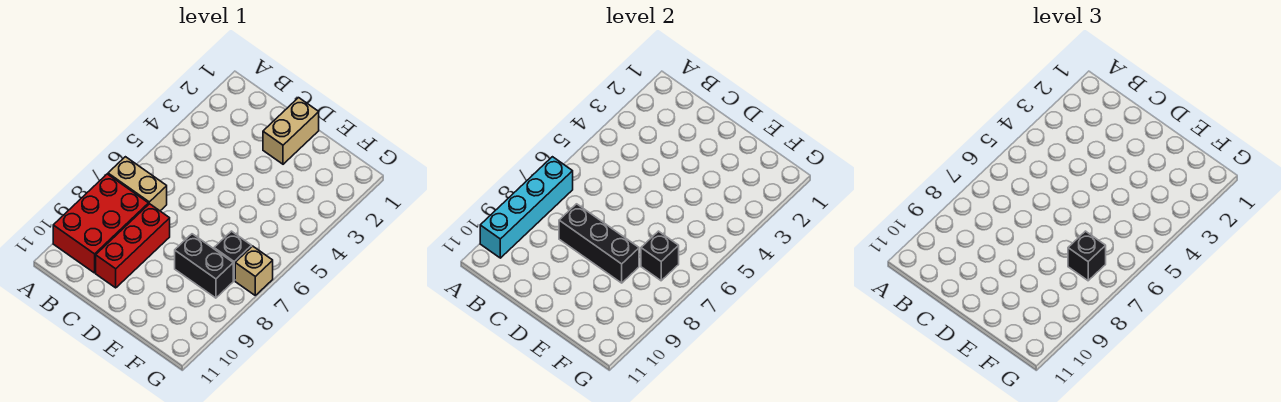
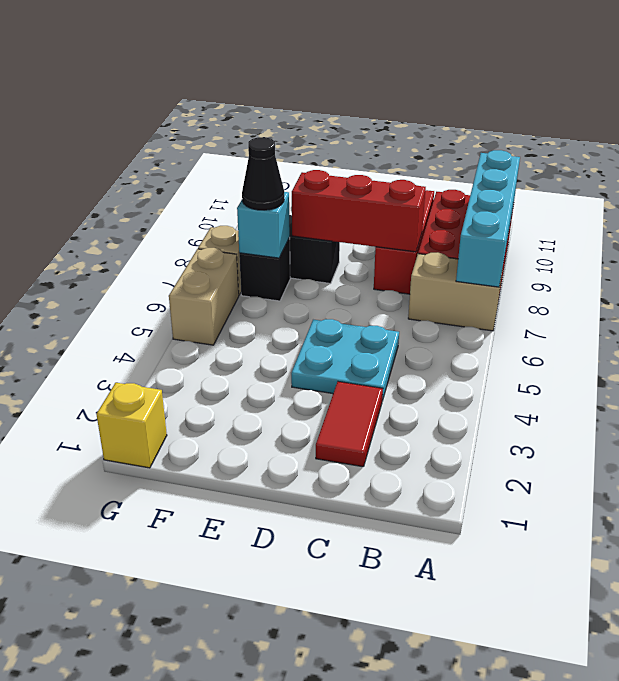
none -> red tile C2:C3 level 1
none -> cyan plate C4:D5 level 1
black brick C8:E8 level 2 -> red brick C8:E8 level 2
tan brick D1:D2 level 1 -> tan brick G5:G6 level 1
black brick F7 level 2 -> cyan brick F7 level 2
black brick F7 level 3 -> black cone F7 level 3
none -> yellow brick G1 level 1

